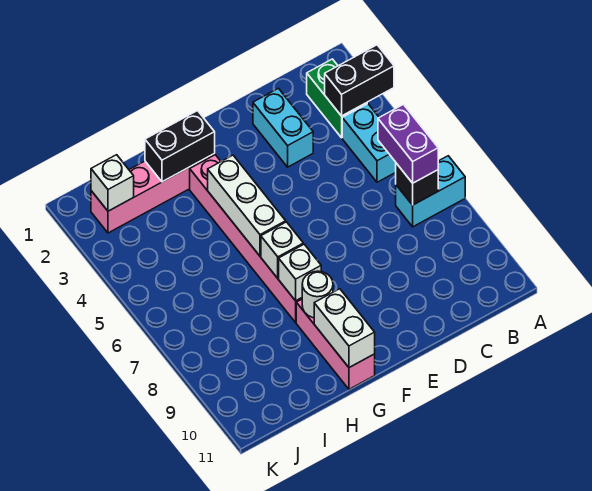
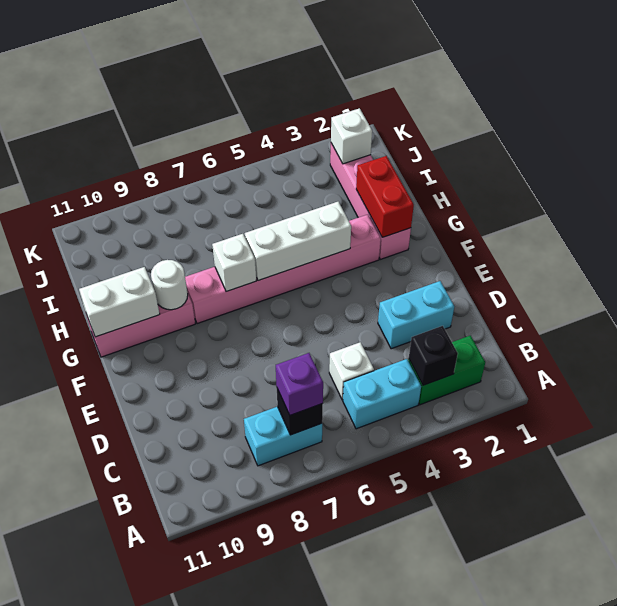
black brick A3:B3 level 2 -> black brick B3 level 2
cyan brick A7:B7 level 1 -> cyan brick B7:B8 level 1
purple brick B6:B7 level 3 -> purple brick B7 level 3
black brick G2:H2 level 2 -> red brick G2:H2 level 2
white brick G8 level 2 -> white brick C5 level 1

